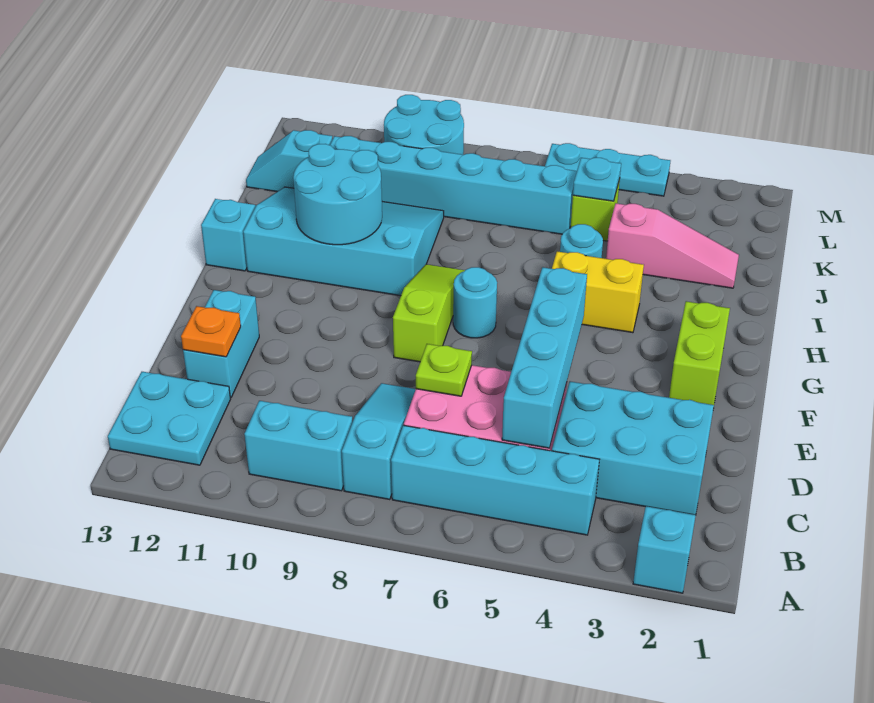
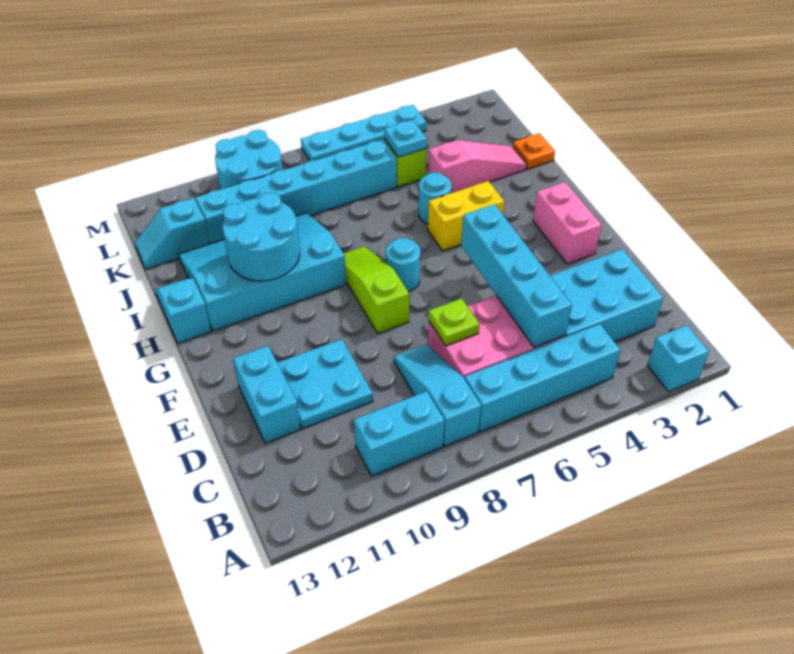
cyan plate B12:C13 level 1 -> cyan plate D10:E11 level 1
orange plate D12 level 2 -> orange plate J1 level 1
lime brick F2:G2 level 1 -> pink brick F2:G2 level 1
cyan plate M4:M6 level 1 -> cyan plate M4:M7 level 1

